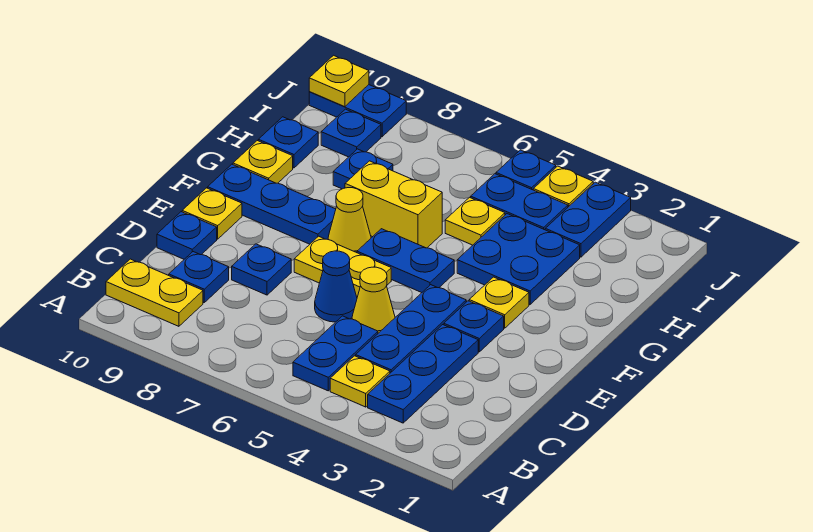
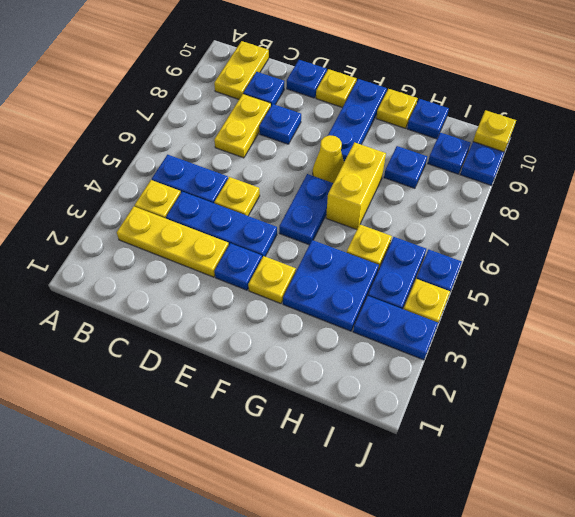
blue plate B3:D3 level 1 -> yellow plate B3:D3 level 1
yellow cone D5 level 1 -> yellow plate D5 level 1
blue cone D6 level 1 -> none
yellow plate E6:E7 level 1 -> yellow plate C7:C8 level 1

